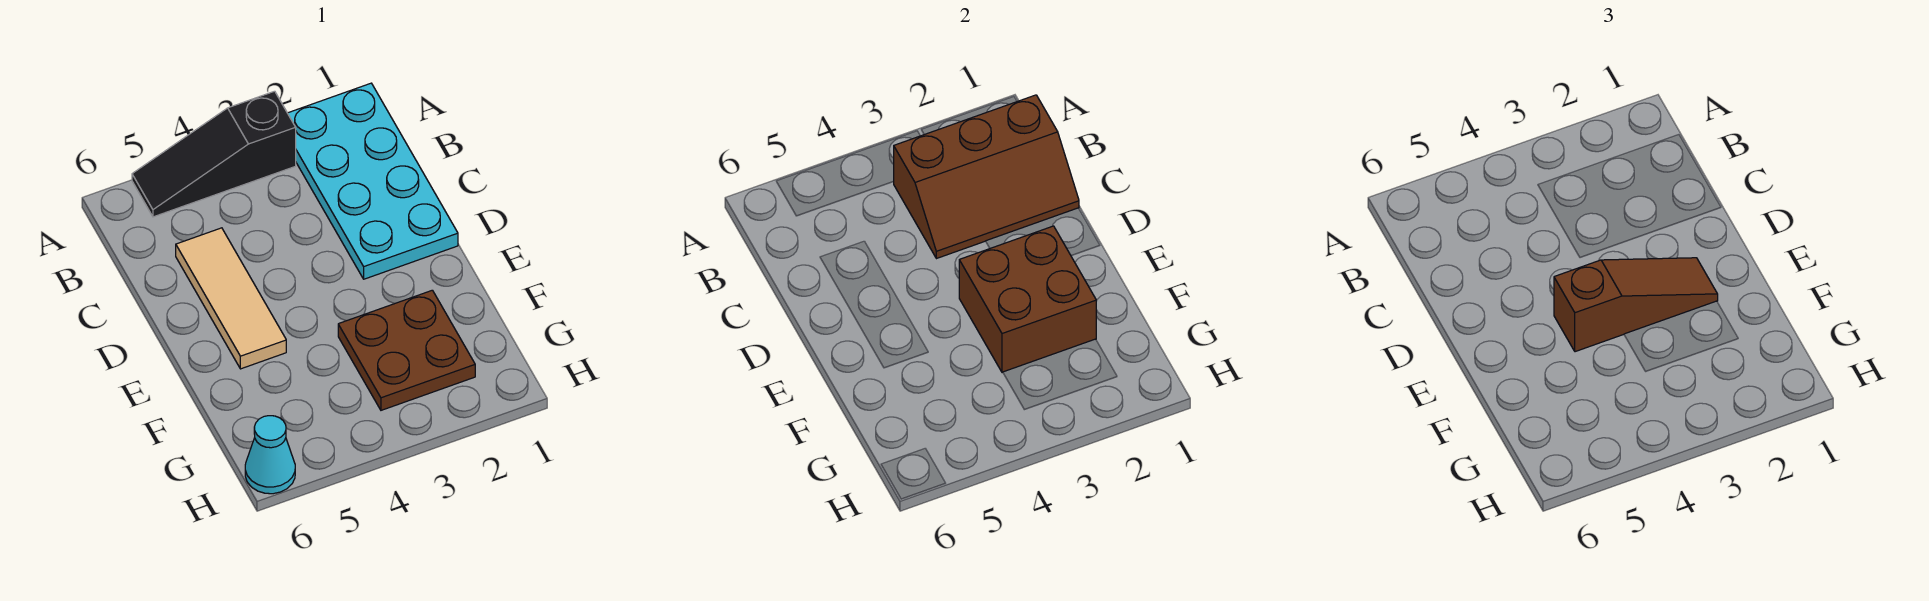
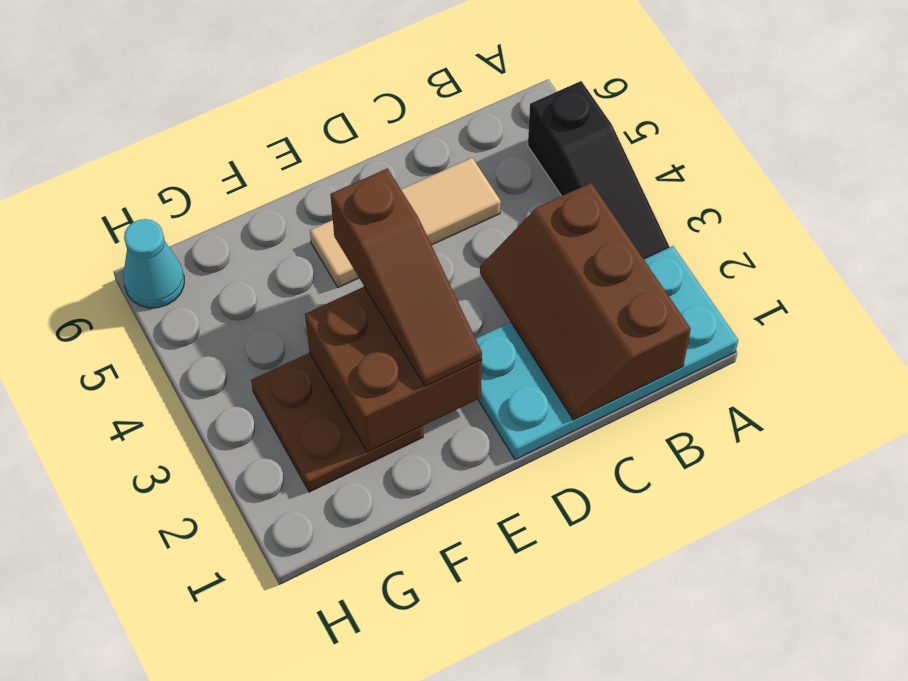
black slope A3:A5 level 1 top 3 -> black slope A3:A5 level 1 top 5

